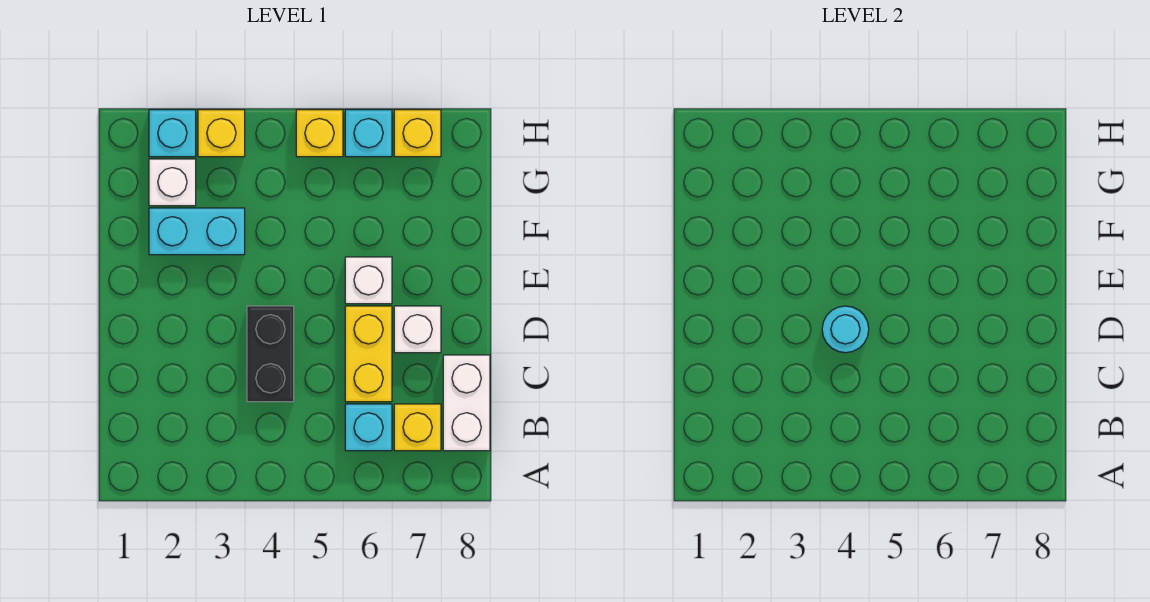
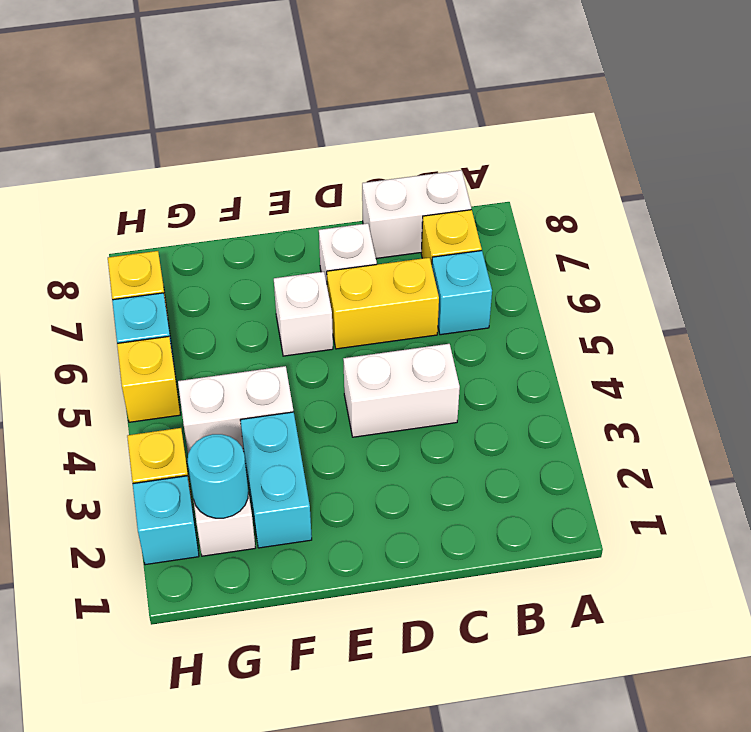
black brick C4:D4 level 1 -> white brick C4:D4 level 1
cyan round brick D4 level 2 -> cyan round brick G2 level 2
none -> white brick F4:G4 level 1

